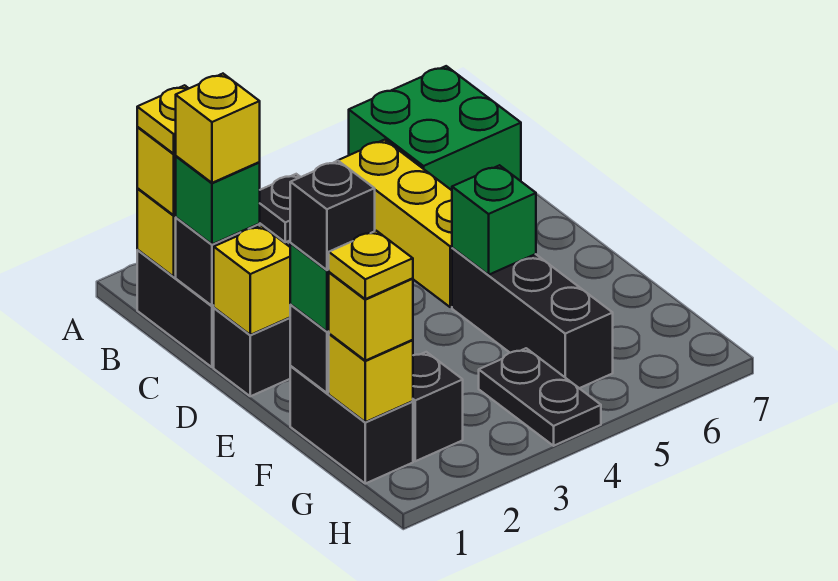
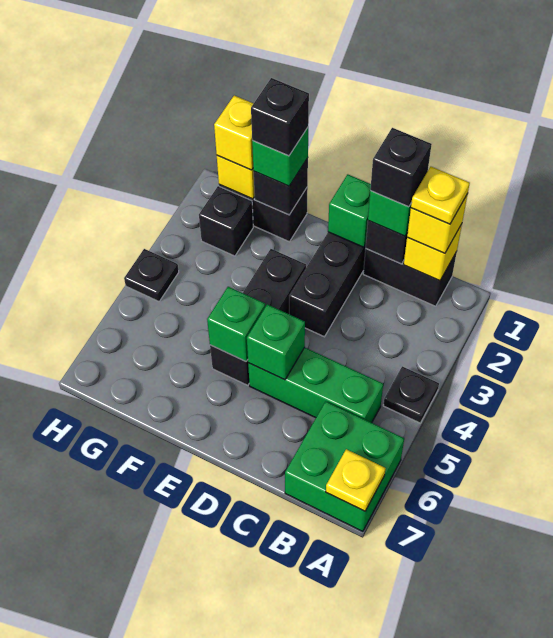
yellow brick B5:D5 level 1 -> green brick B5:D5 level 1
yellow brick C1 level 4 -> black brick C1 level 4
yellow brick D1 level 2 -> green brick D1 level 2
none -> green brick D5 level 2
black brick E5:G5 level 1 -> black brick E3:E5 level 1
yellow plate G1 level 4 -> yellow plate A7 level 2
black plate G4:H4 level 1 -> black plate H4 level 1

